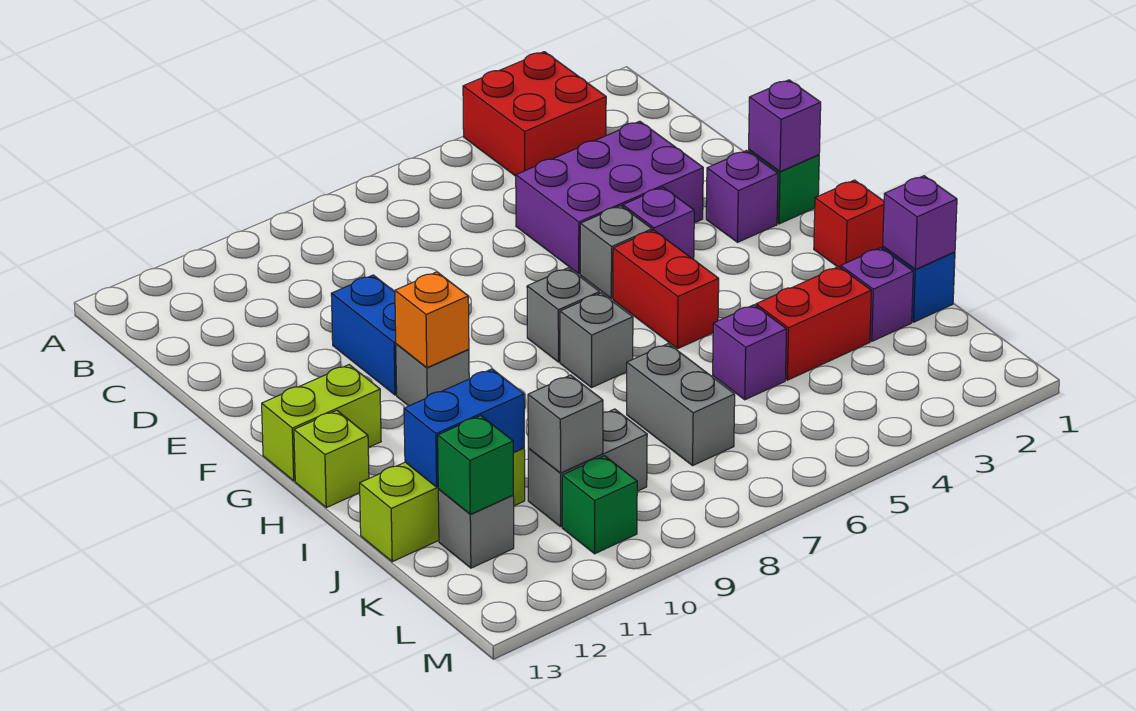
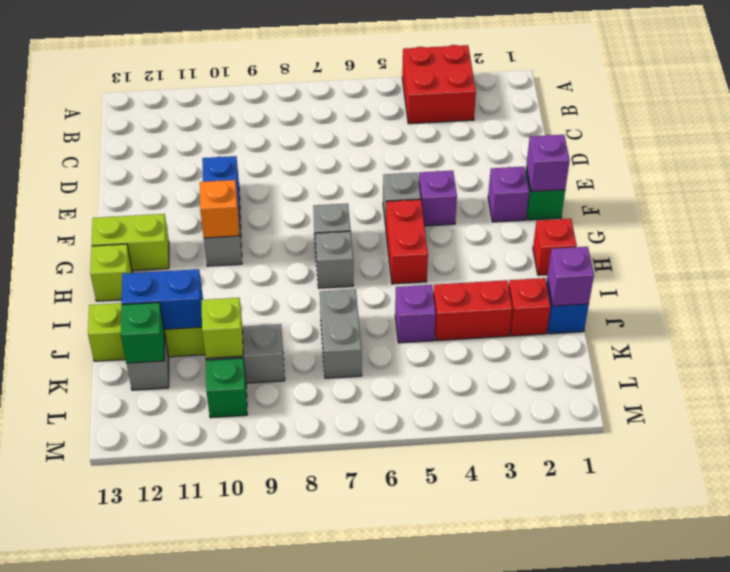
purple brick D3:E5 level 1 -> none
purple brick J2 level 1 -> red brick J2 level 1
grey brick K10 level 2 -> lime brick K10 level 2

